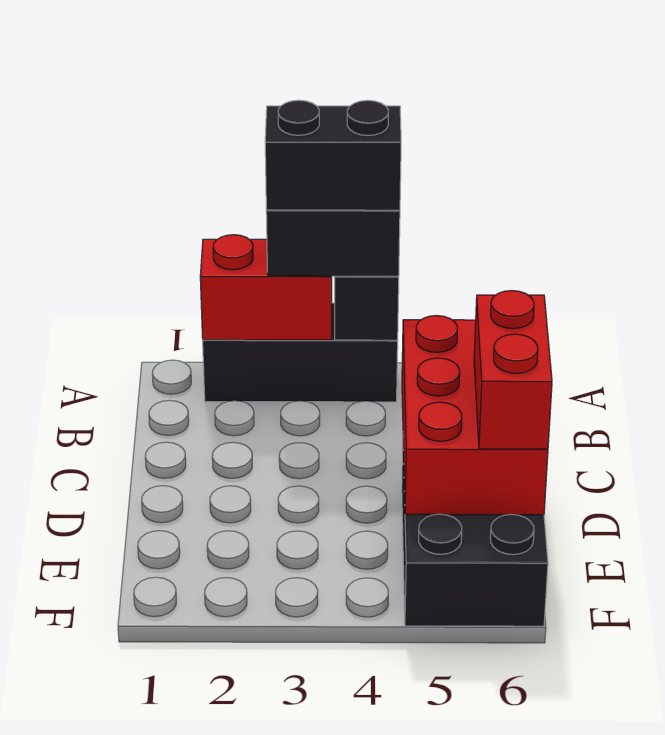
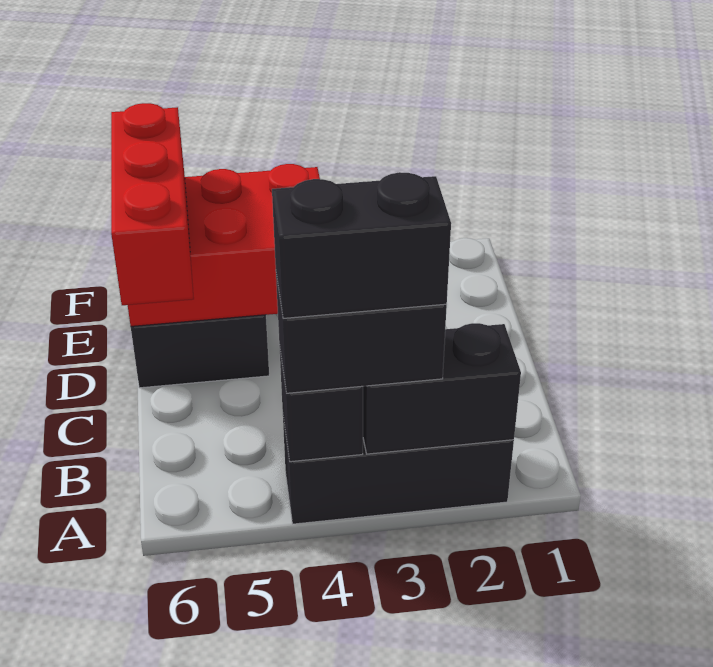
red brick A2:A3 level 2 -> black brick A2:A3 level 2
red brick C5:E6 level 2 -> red brick D4:E6 level 2
red brick D6:E6 level 3 -> red brick C6:E6 level 3

